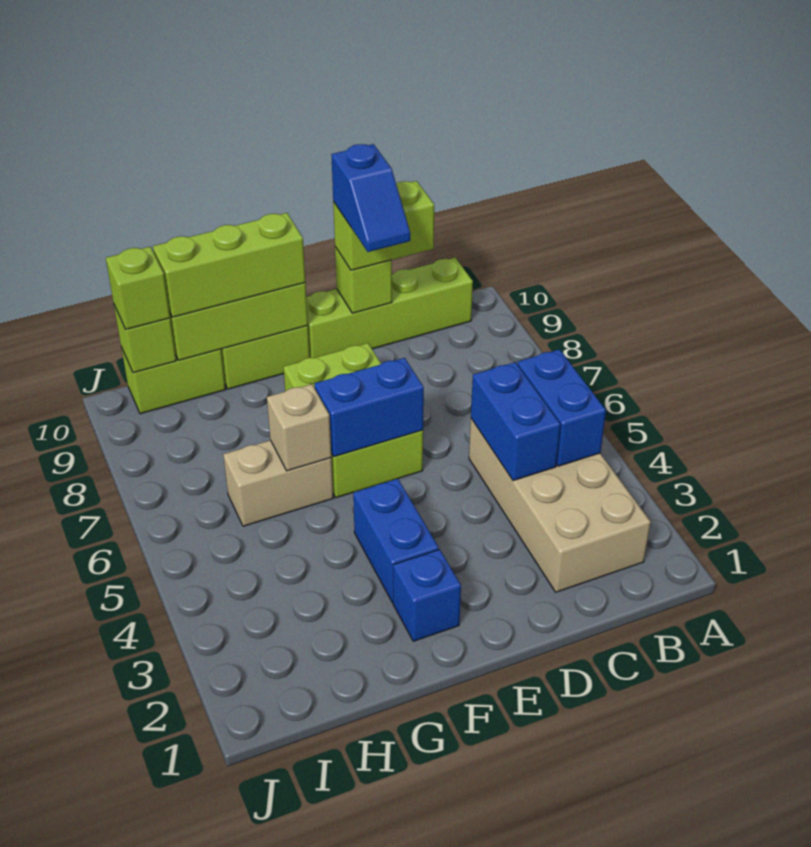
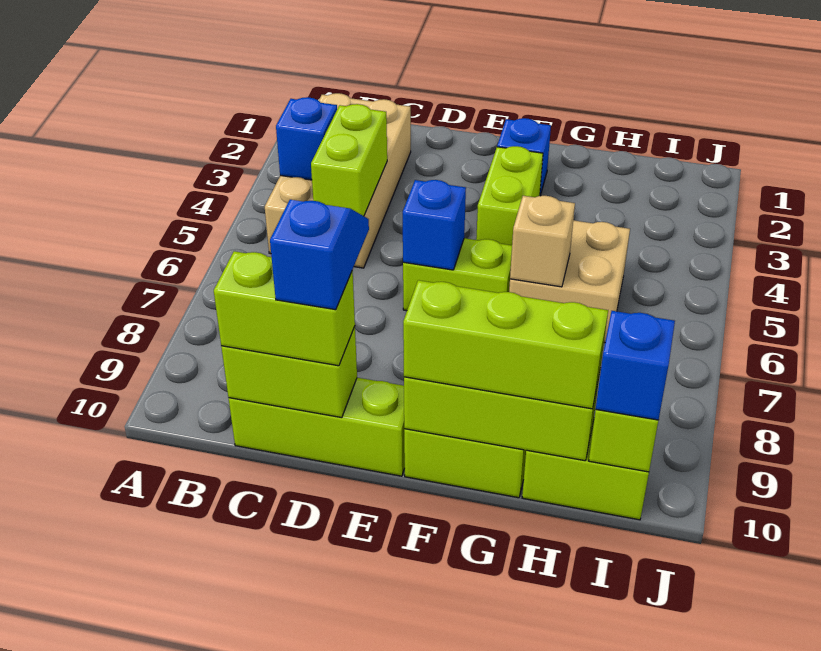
blue brick B4:B5 level 2 -> blue brick B4 level 2
lime brick B10:E10 level 1 -> lime brick C10:E10 level 1
blue brick C4:C5 level 2 -> lime brick C4:C5 level 2
lime brick D10 level 2 -> lime brick C10:D10 level 2
lime brick E6:F8 level 1 -> lime brick E6:F6 level 1
blue brick E6:F6 level 2 -> blue brick E6 level 2
blue brick F3:F4 level 1 -> lime brick F3:F4 level 1
tan brick G6:H6 level 1 -> tan brick G5:H6 level 1
lime brick I10 level 3 -> blue brick I10 level 3

